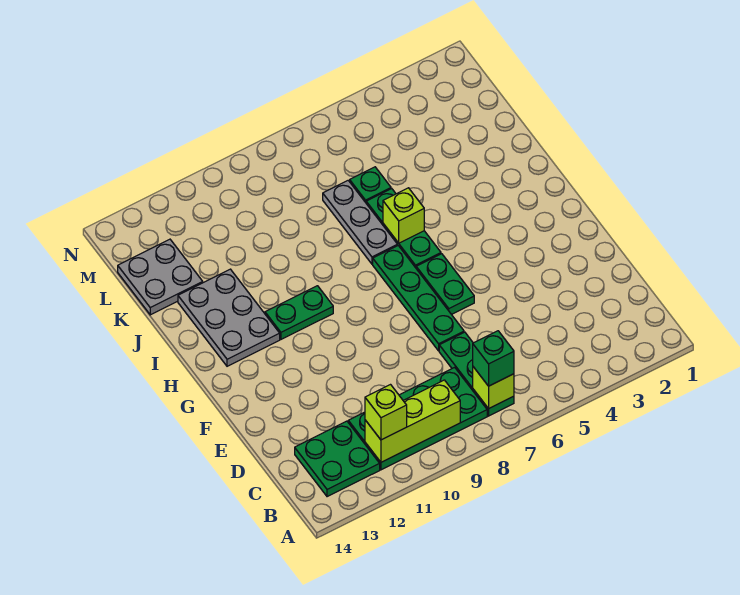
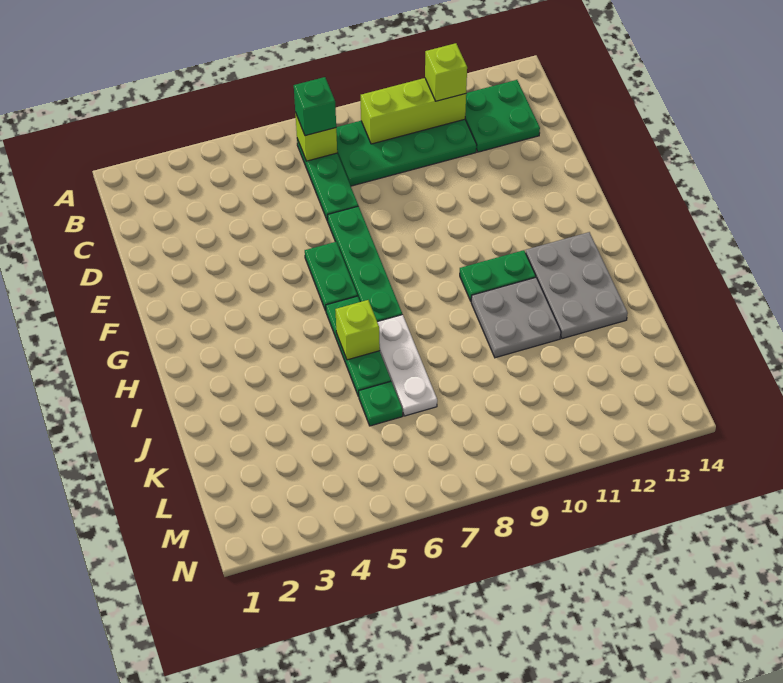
grey plate I7:K7 level 1 -> white plate I7:K7 level 1
grey plate K13:L14 level 1 -> grey plate I10:J11 level 1

